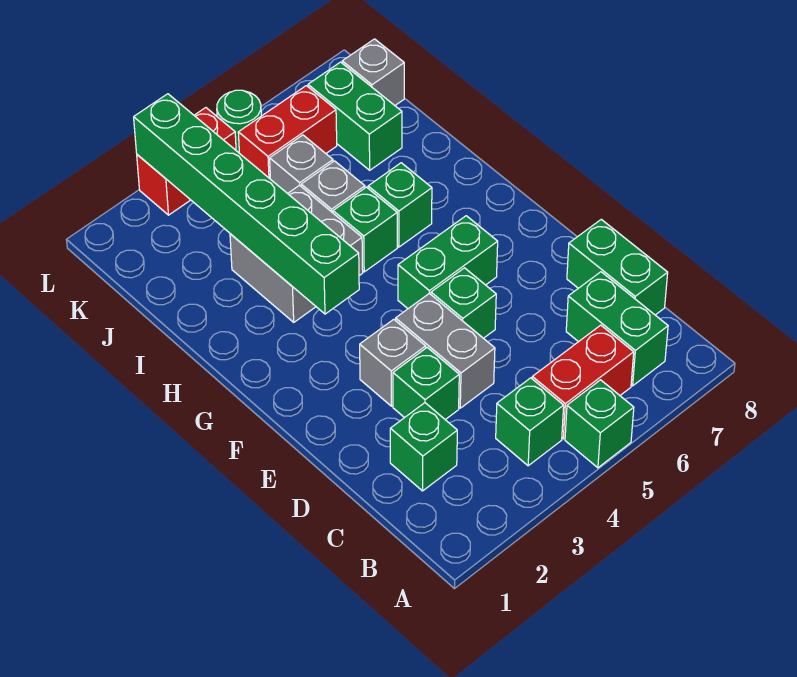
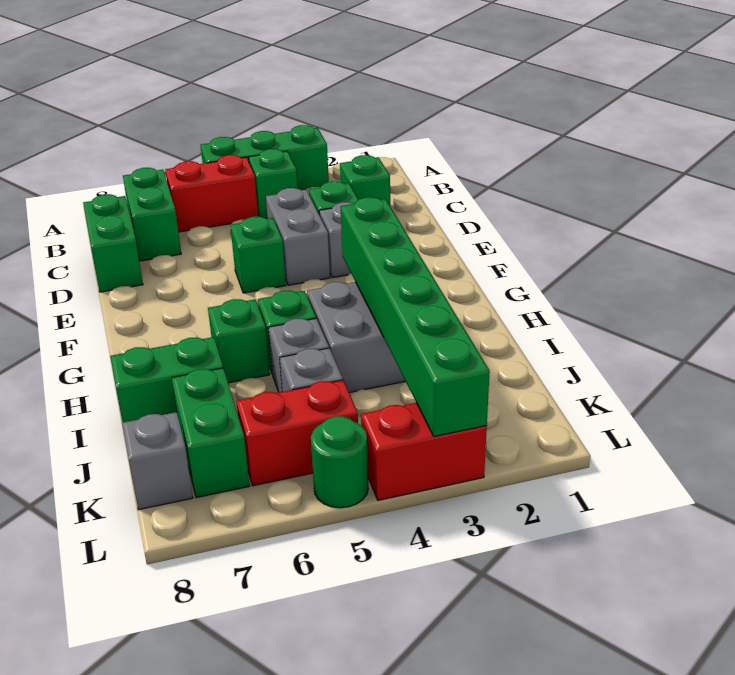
green brick A5 level 1 -> green brick A3:A5 level 1
green brick F5:F6 level 1 -> green brick I7:I8 level 1

